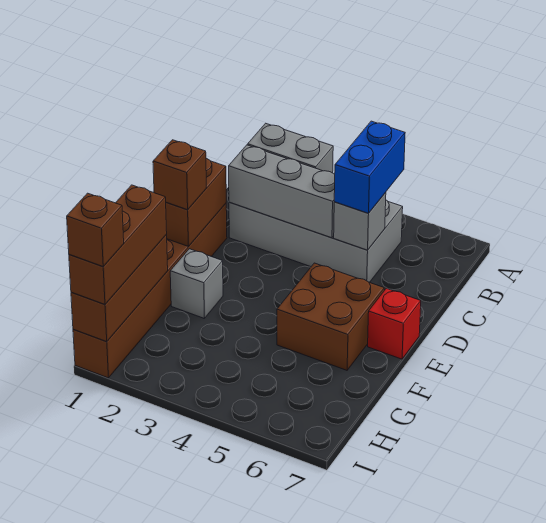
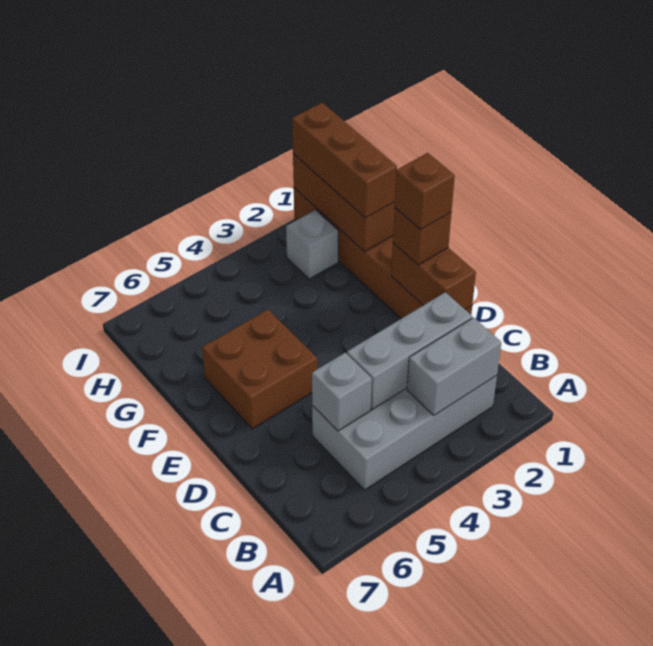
blue brick B5:C5 level 3 -> none
red brick E7 level 1 -> none
grey brick F2 level 1 -> grey brick H2 level 1
brown brick I1 level 4 -> brown brick E1 level 4

